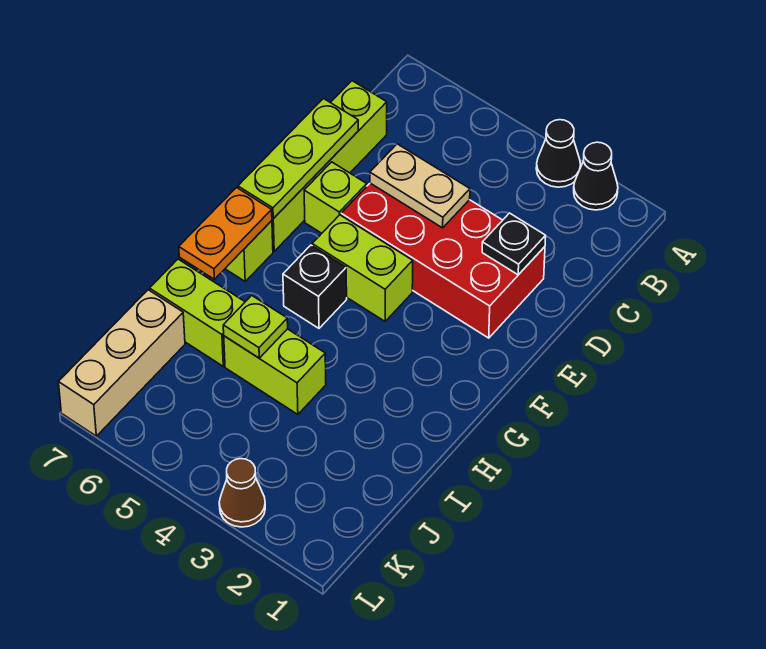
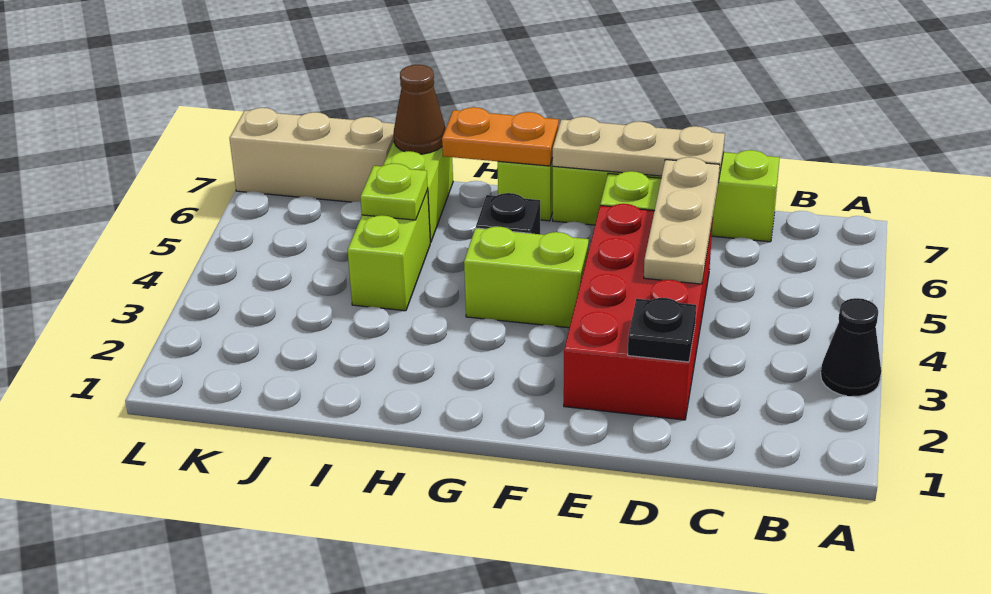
black cone A2 level 1 -> none
tan plate D4:D5 level 2 -> tan plate D4:D6 level 2
lime plate D7:F7 level 2 -> tan plate D7:F7 level 2
lime brick F4:F5 level 1 -> lime brick F4:G4 level 1
brown cone L3 level 1 -> brown cone I7 level 2

